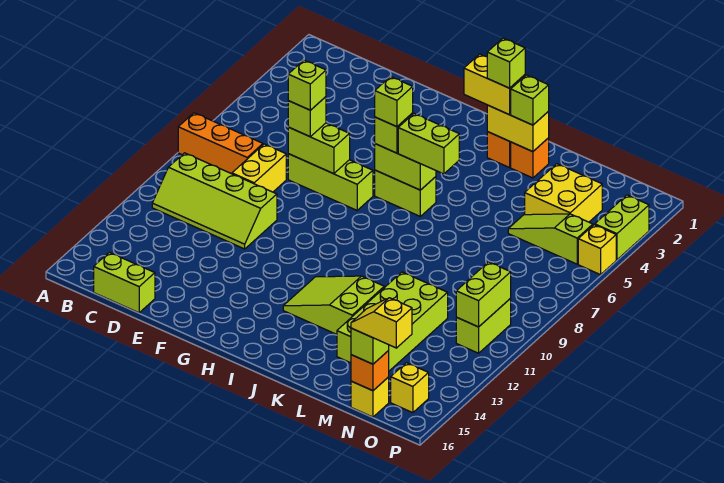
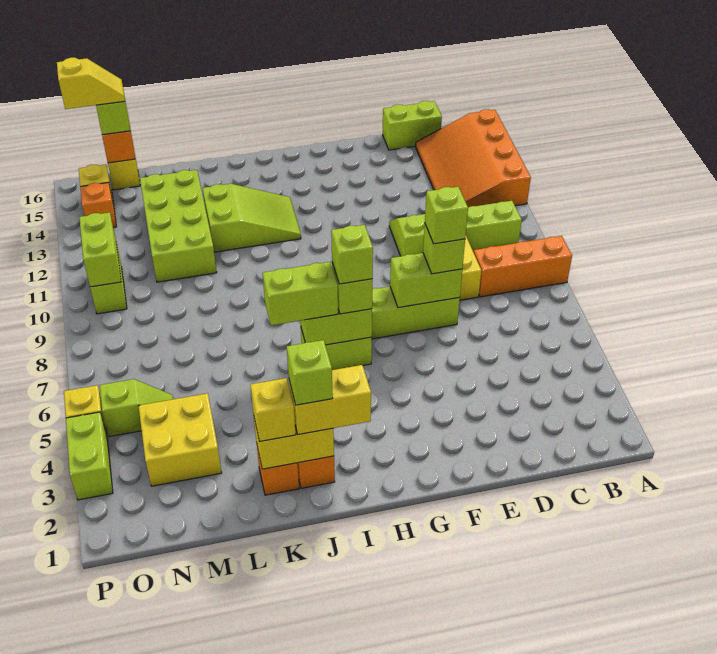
none -> orange slope A12:C15 level 1 top A
lime brick K2 level 3 -> yellow brick K2 level 3
lime slope M5:O5 level 1 top O -> lime slope N5:O5 level 1 top O
none -> orange brick O14 level 1

